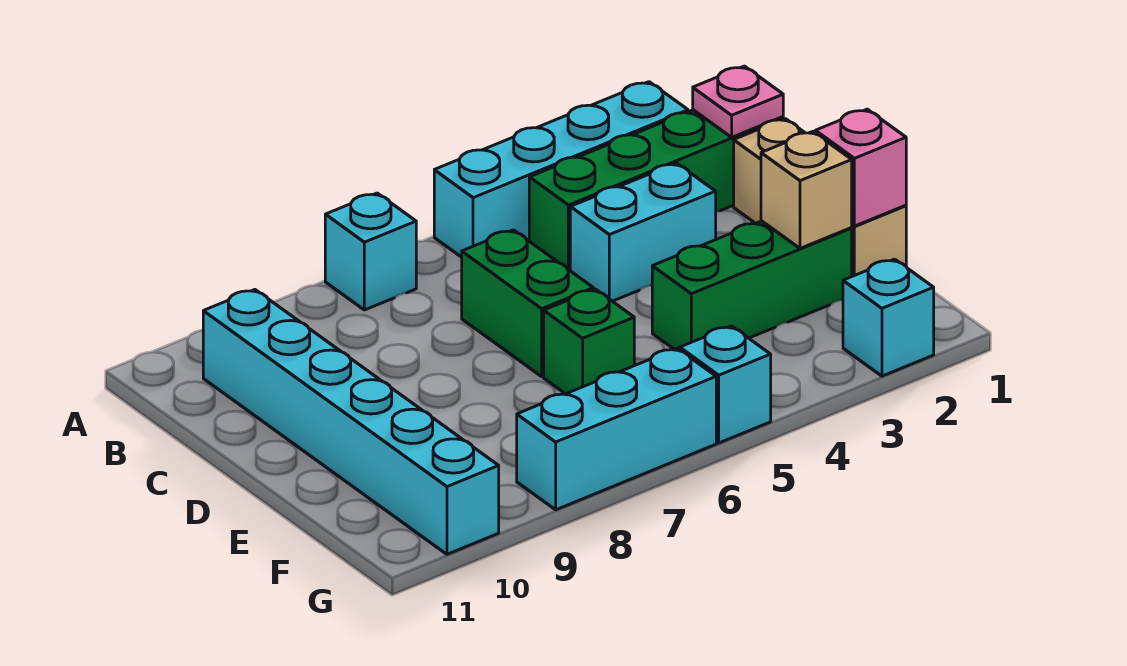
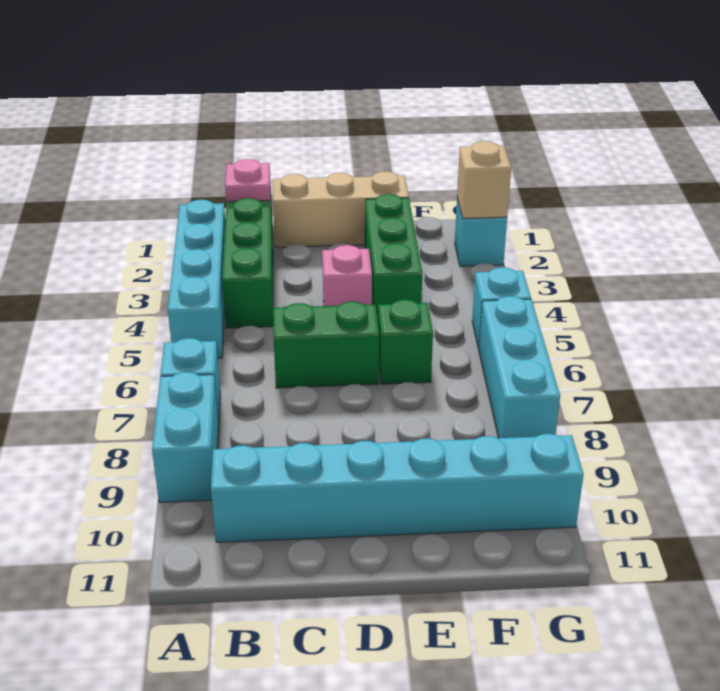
cyan brick C3:C4 level 1 -> cyan brick A8:A9 level 1
pink brick E1 level 2 -> pink brick D4 level 1
tan brick E2 level 2 -> tan brick G2 level 2

